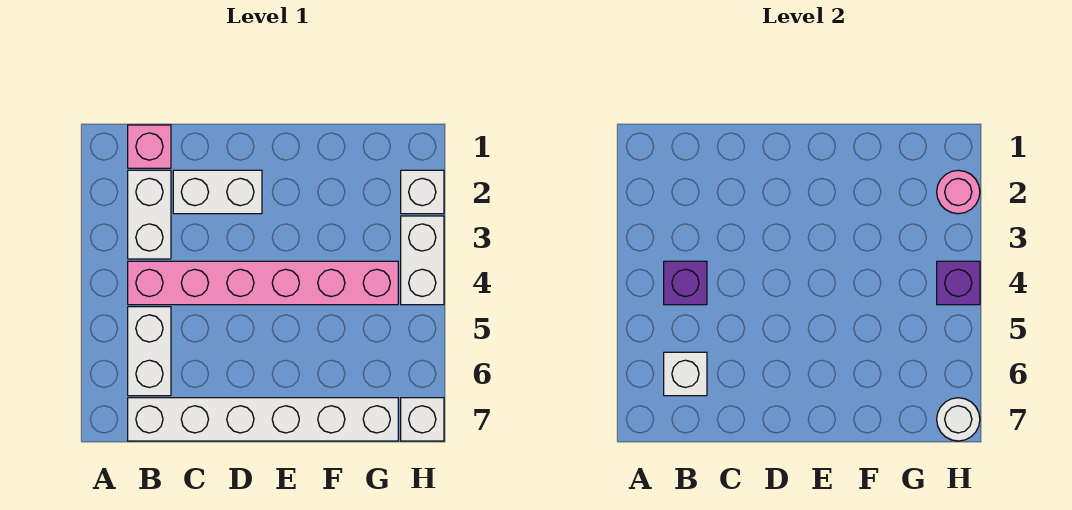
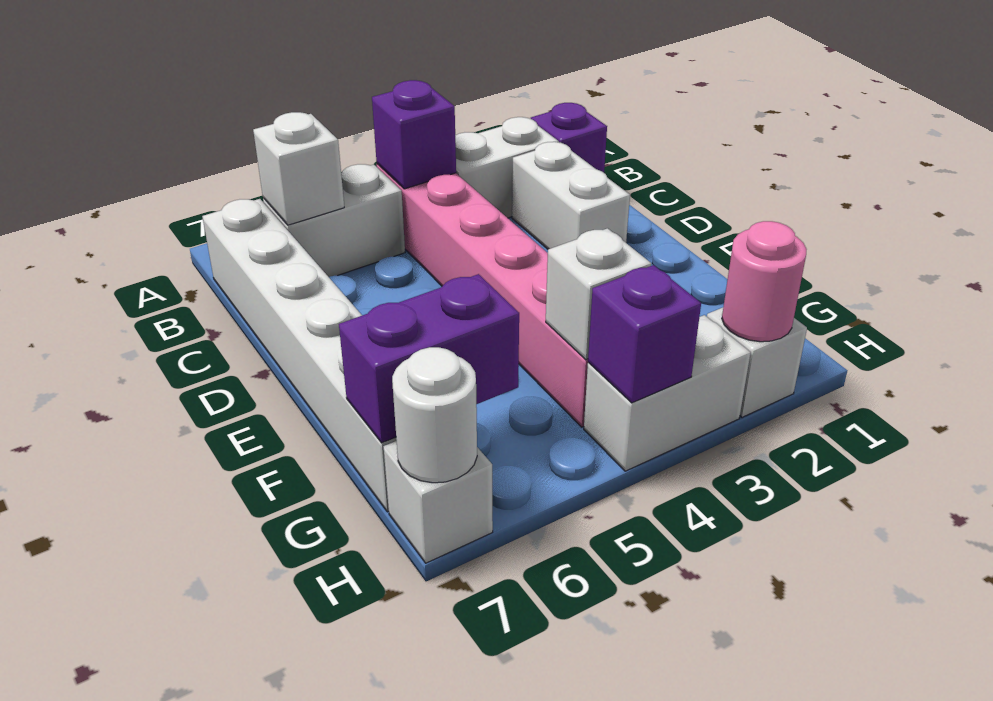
pink brick B1 level 1 -> purple brick B1 level 1
none -> white brick G4 level 2
none -> purple brick G6:G7 level 2

